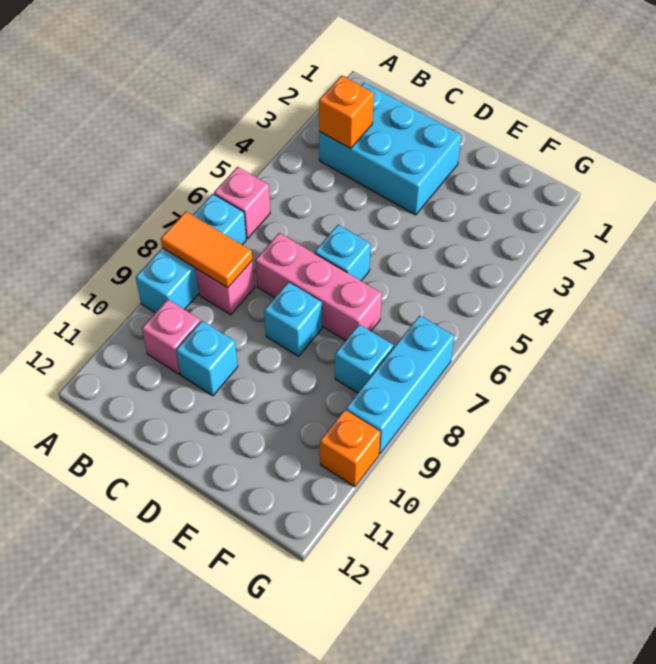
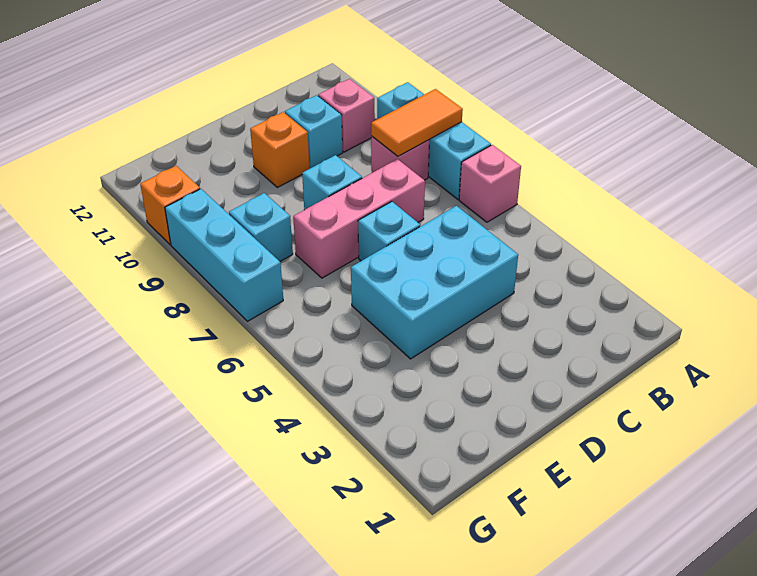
cyan brick B2:D3 level 1 -> cyan brick C4:E5 level 1
orange brick B3 level 2 -> orange brick D10 level 1

